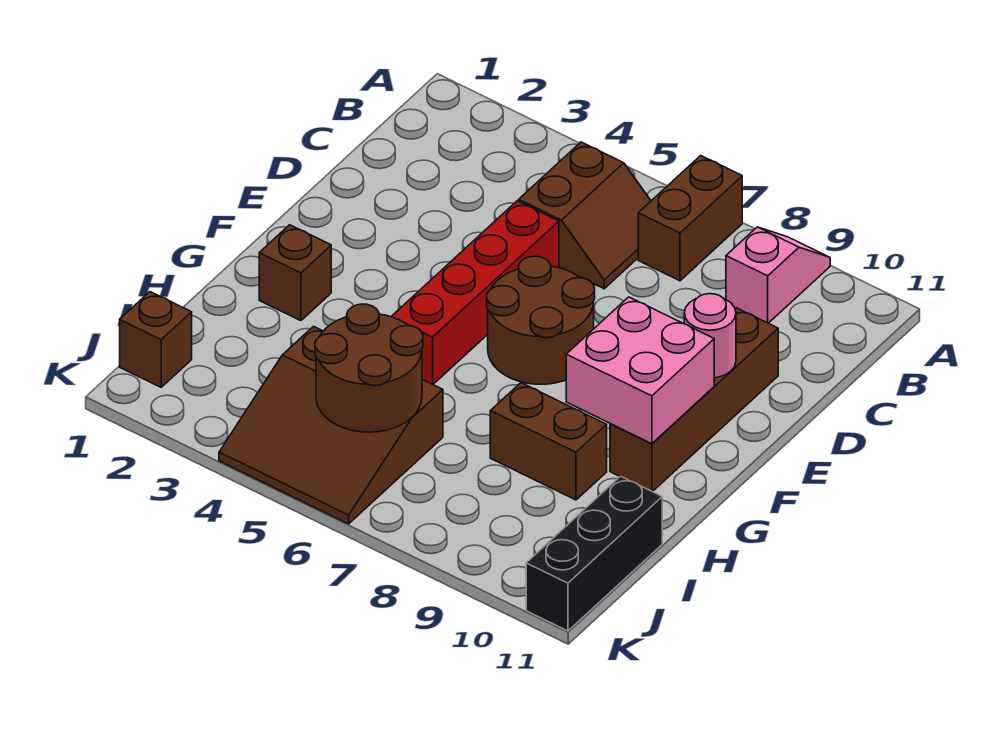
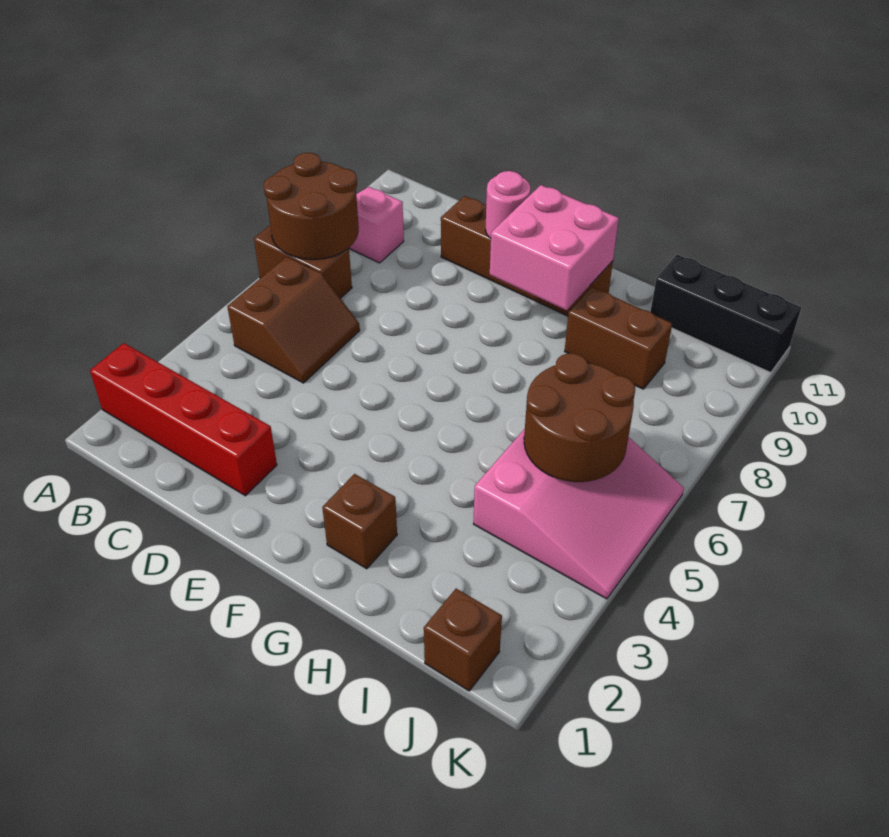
brown slope B5:C6 level 1 top 5 -> brown slope B5:C6 level 1 top B
red brick D5:G5 level 1 -> red brick A2:D2 level 1
brown round brick E6:F7 level 1 -> brown round brick A7:B8 level 2
brown brick H8:H9 level 1 -> brown brick H9:I9 level 1
brown slope I4:K6 level 1 top I -> pink slope I4:K6 level 1 top I

